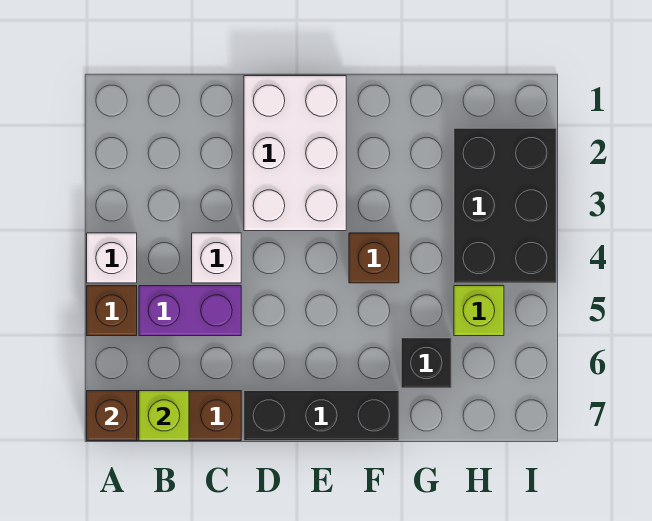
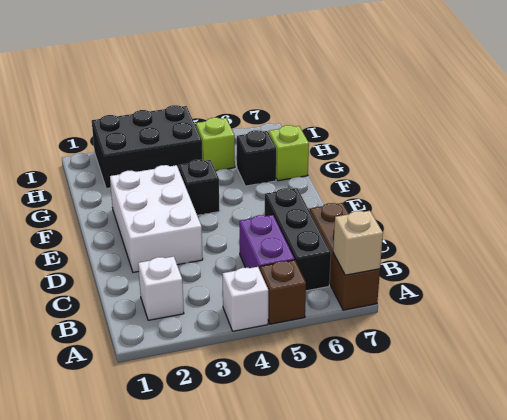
brown brick A7 level 2 -> tan brick A7 level 2
lime brick B7 level 2 -> lime brick G7 level 1
white brick C4 level 1 -> white brick B2 level 1
white brick D1:E3 level 1 -> white brick D2:F3 level 1
black brick D7:F7 level 1 -> black brick B6:D6 level 1
brown brick F4 level 1 -> black brick F4 level 1

